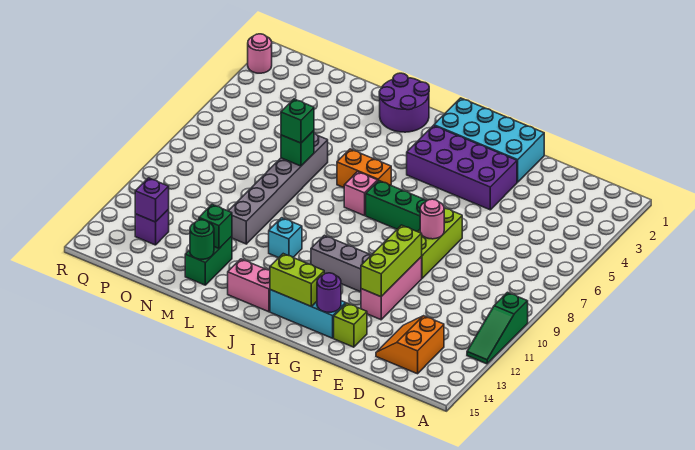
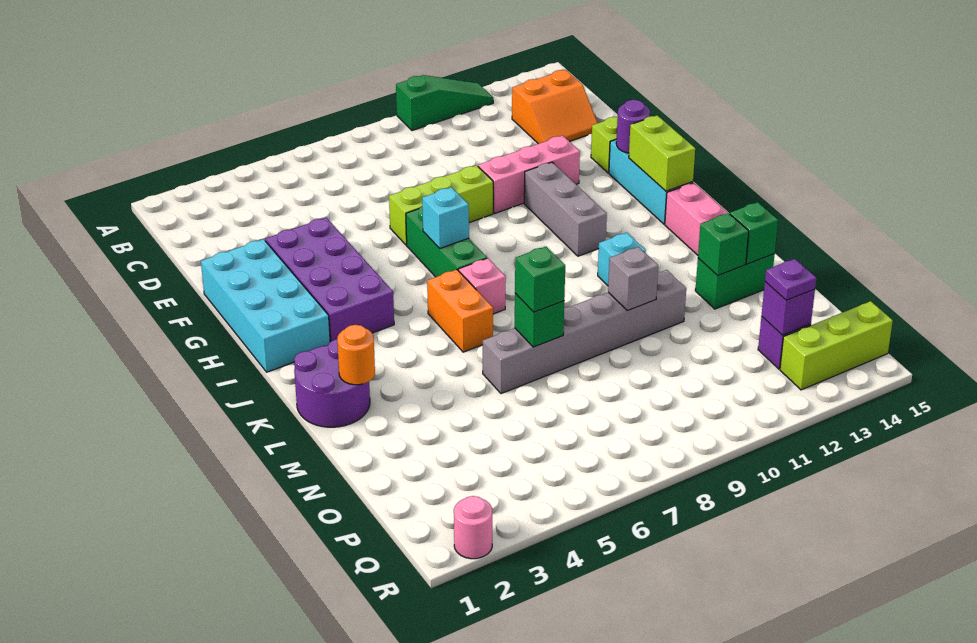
pink round brick F8 level 2 -> none
lime brick F10:F12 level 2 -> lime brick Q13:Q15 level 1
none -> cyan brick H7 level 2
none -> orange round brick L2 level 2
none -> grey brick M10 level 2
green round brick M14 level 2 -> green brick M14 level 2
none -> purple plate P13 level 3

